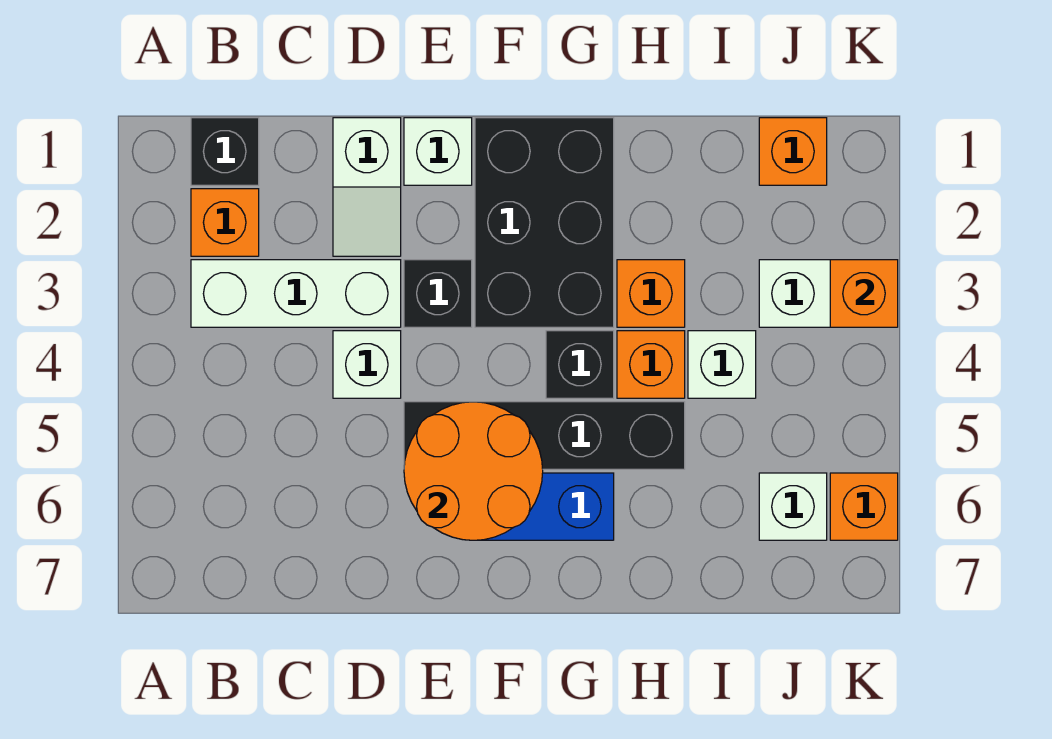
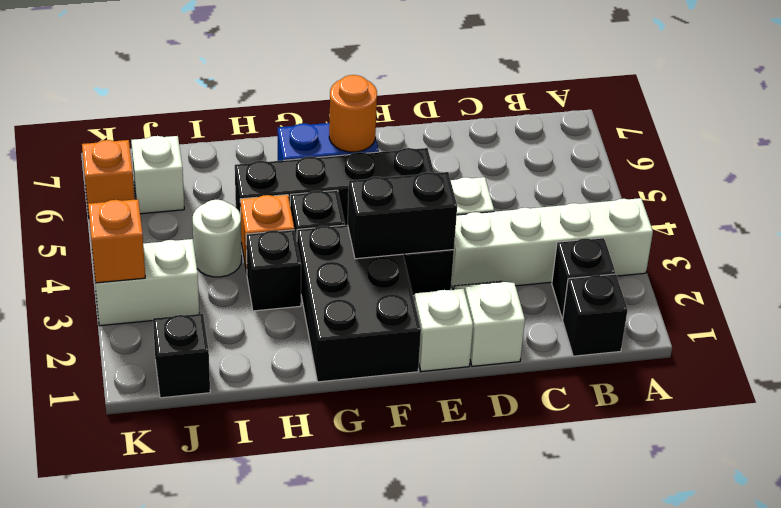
orange brick B2 level 1 -> black brick B2 level 1
white brick B3:D3 level 1 -> white brick A3:D3 level 1
none -> black brick E3:F3 level 2
orange round brick E5:F6 level 2 -> orange round brick F6 level 2
orange brick H3 level 1 -> black brick H3 level 1
white brick I4 level 1 -> white round brick I4 level 1
orange brick J1 level 1 -> black brick J1 level 1

